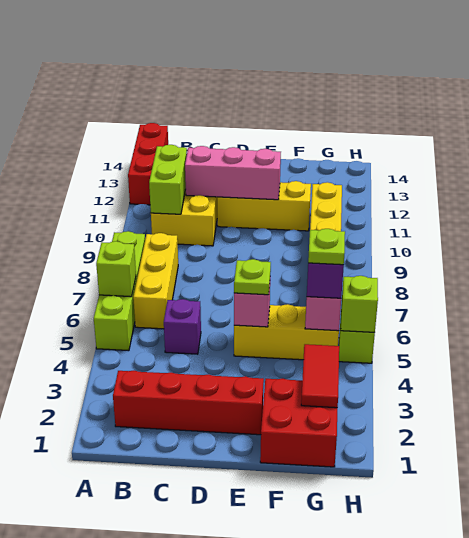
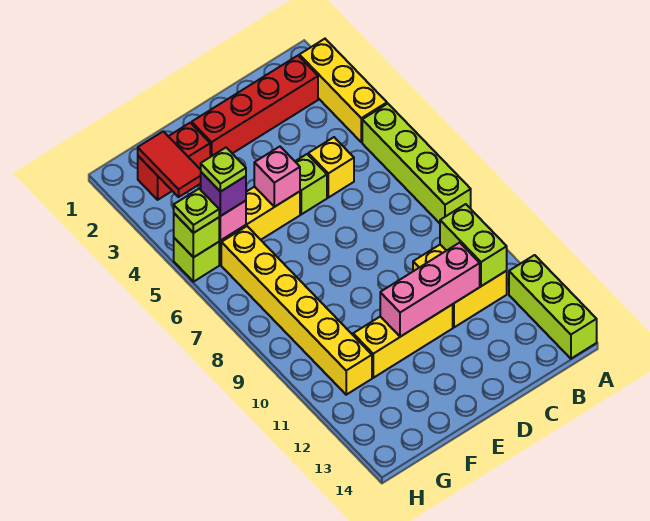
lime brick A6 level 2 -> lime brick D5 level 1
red brick A12:A14 level 1 -> lime brick A12:A14 level 1
yellow brick B6:B8 level 1 -> yellow brick A2:A4 level 1
purple brick C5 level 1 -> yellow brick C5 level 1
lime plate E5 level 3 -> lime plate H5 level 3
red brick F1:G2 level 1 -> red brick F2:G2 level 1

